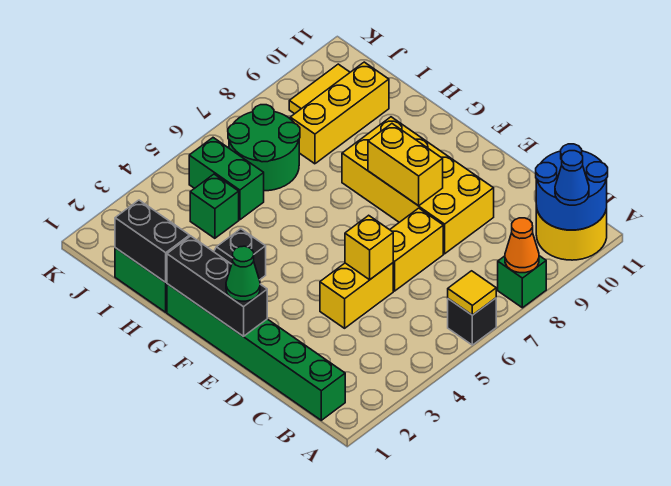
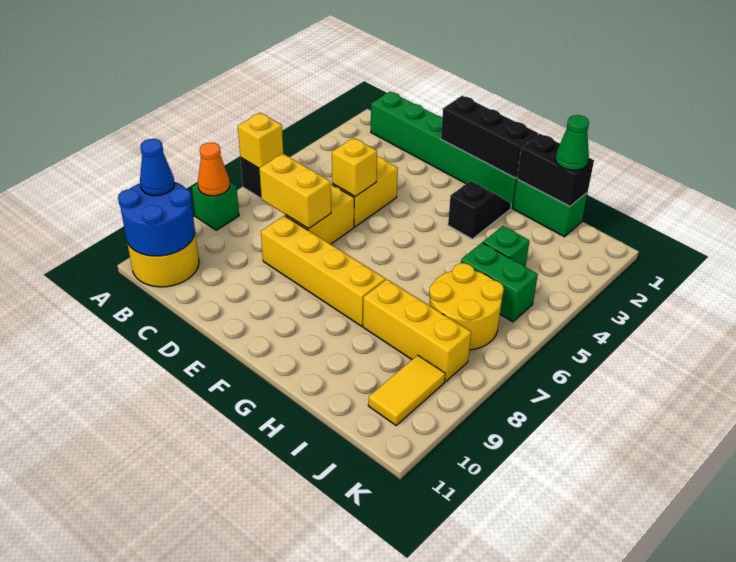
yellow tile A6 level 2 -> yellow brick A6 level 2
yellow brick D8:G9 level 1 -> yellow brick D8:G8 level 1
green cone E1 level 3 -> green cone I1 level 3
yellow brick E8:F8 level 2 -> yellow brick C7:D7 level 2
green round brick I6:J7 level 1 -> yellow round brick I6:J7 level 1
yellow brick I8:I10 level 1 -> yellow brick H8:J8 level 1

